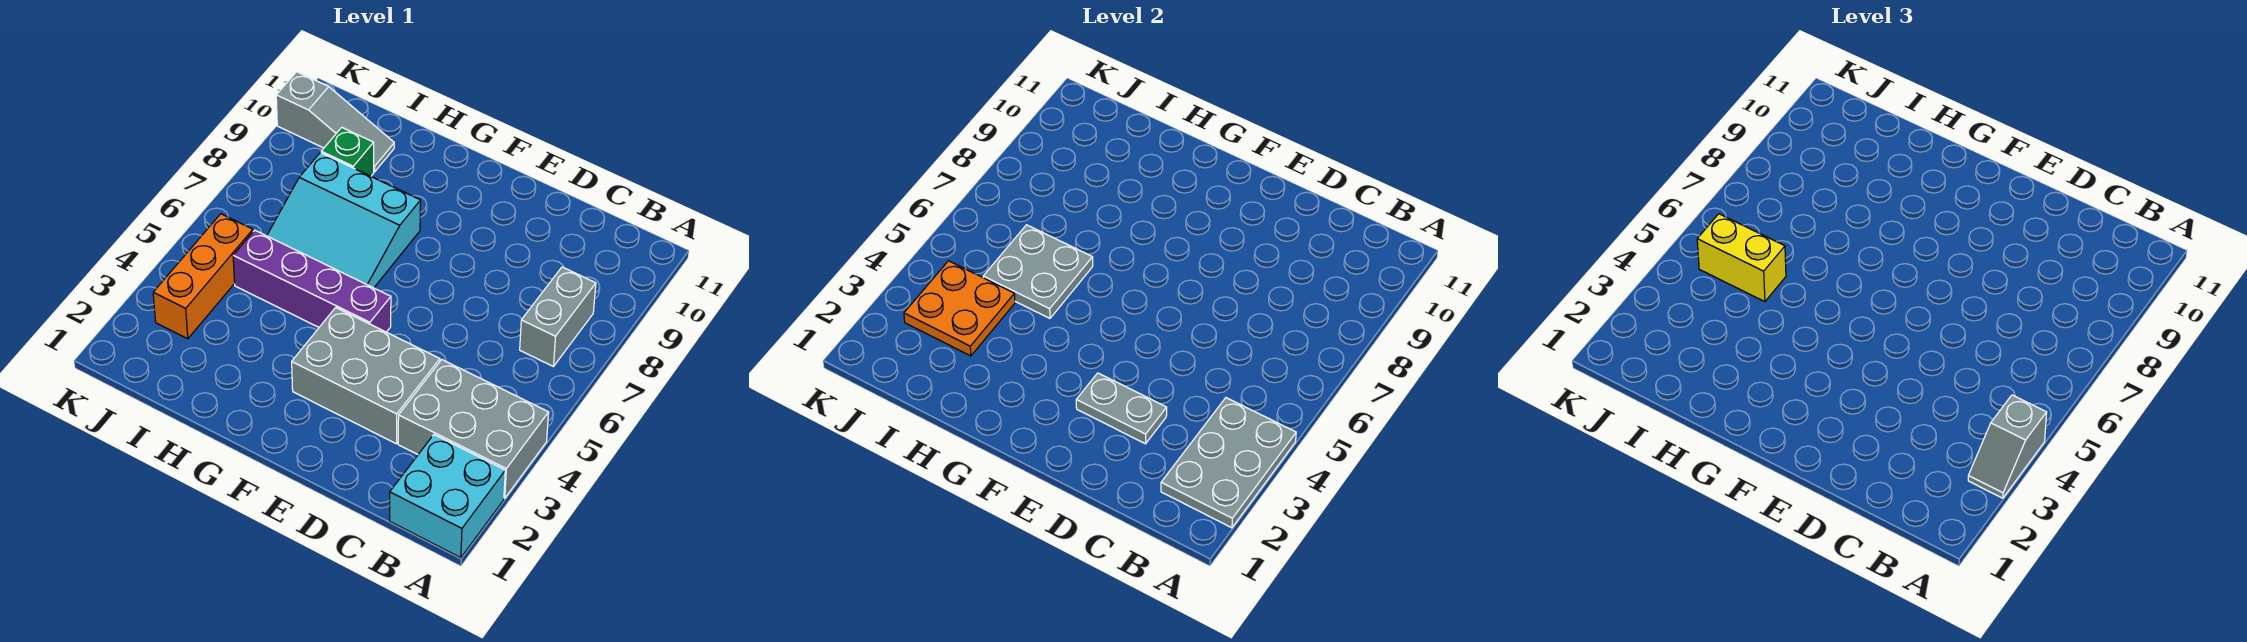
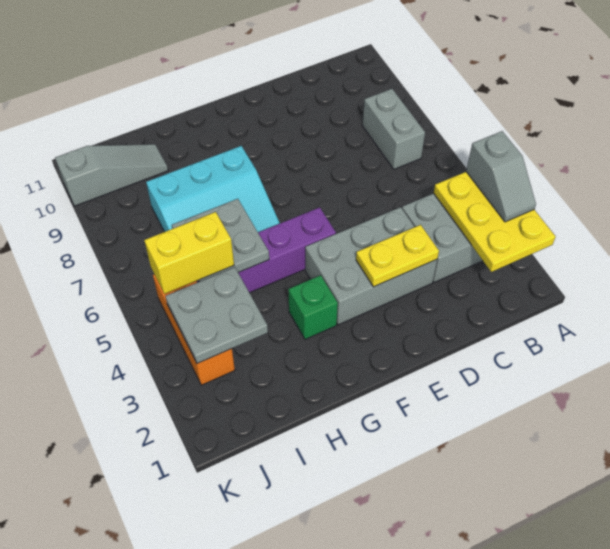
cyan brick A1:B2 level 1 -> none
grey plate A2:B4 level 2 -> yellow plate A2:B4 level 2
grey plate D3:E3 level 2 -> yellow plate D3:E3 level 2
orange plate I3:J4 level 2 -> grey plate I3:J4 level 2
green brick I9 level 1 -> green brick G3 level 1

